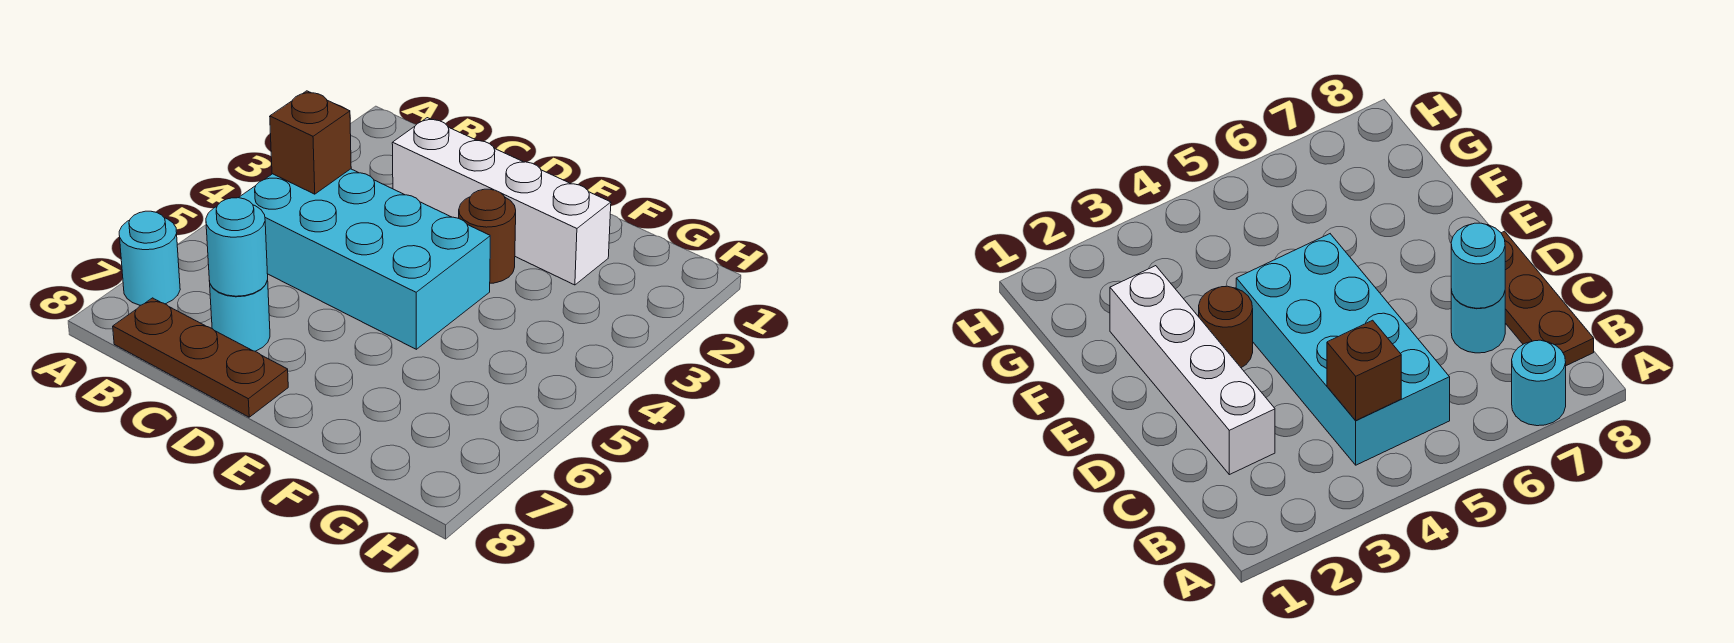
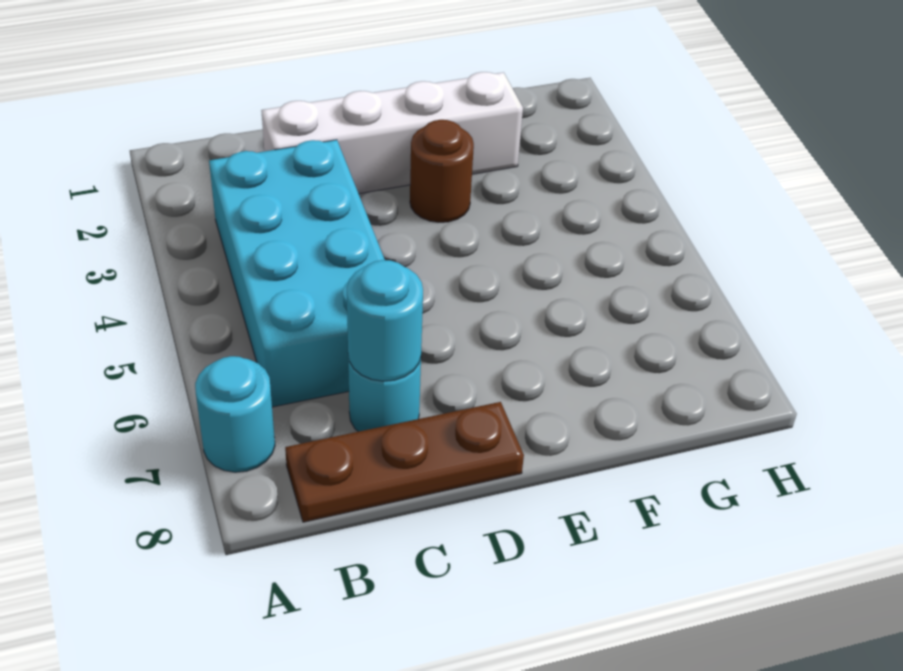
cyan brick B4:E5 level 1 -> cyan brick B3:C6 level 1
brown brick B4 level 2 -> none

